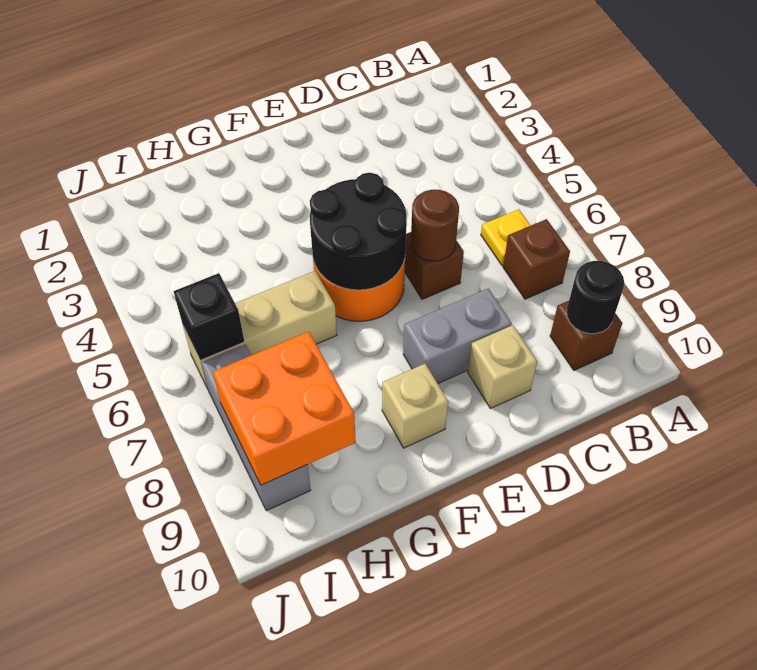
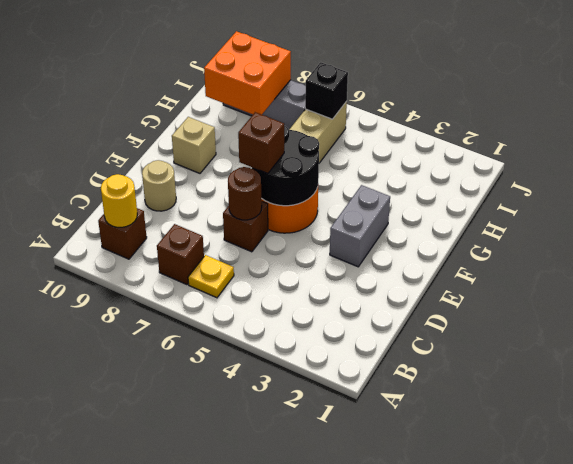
black round brick B9 level 2 -> yellow round brick B9 level 2
grey brick D8:E8 level 1 -> grey brick E3:F3 level 1
tan brick D9 level 1 -> tan round brick D9 level 1
none -> brown brick E6 level 3

